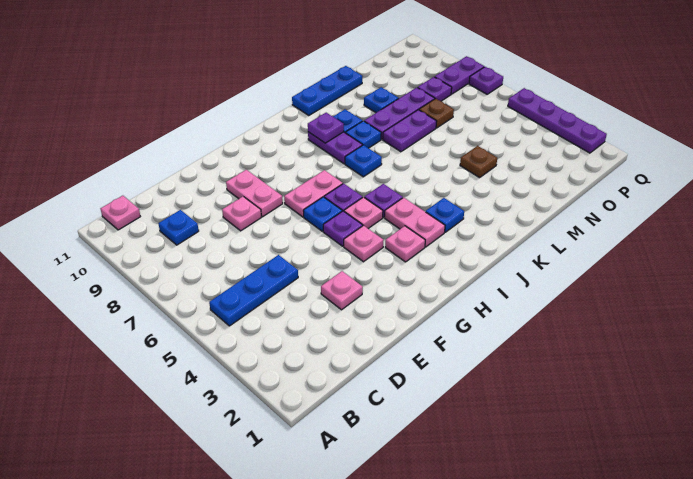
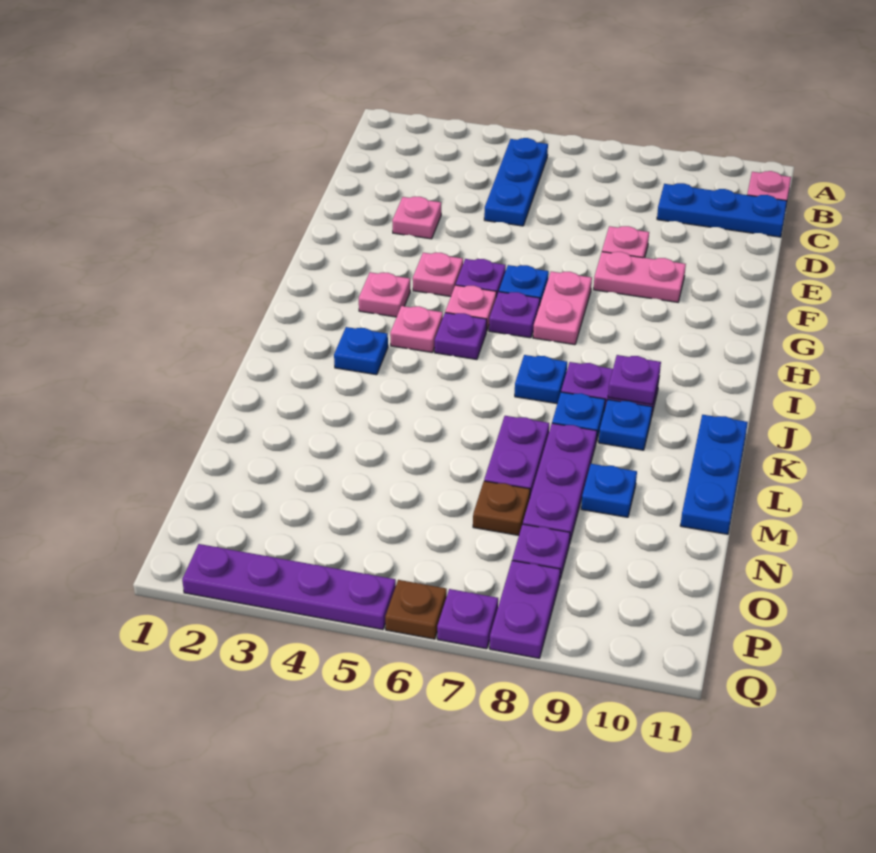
blue plate C9 level 1 -> blue plate C9:C11 level 1
pink plate I3:I4 level 1 -> pink plate I4 level 1
brown plate M4 level 1 -> brown plate Q6 level 1

